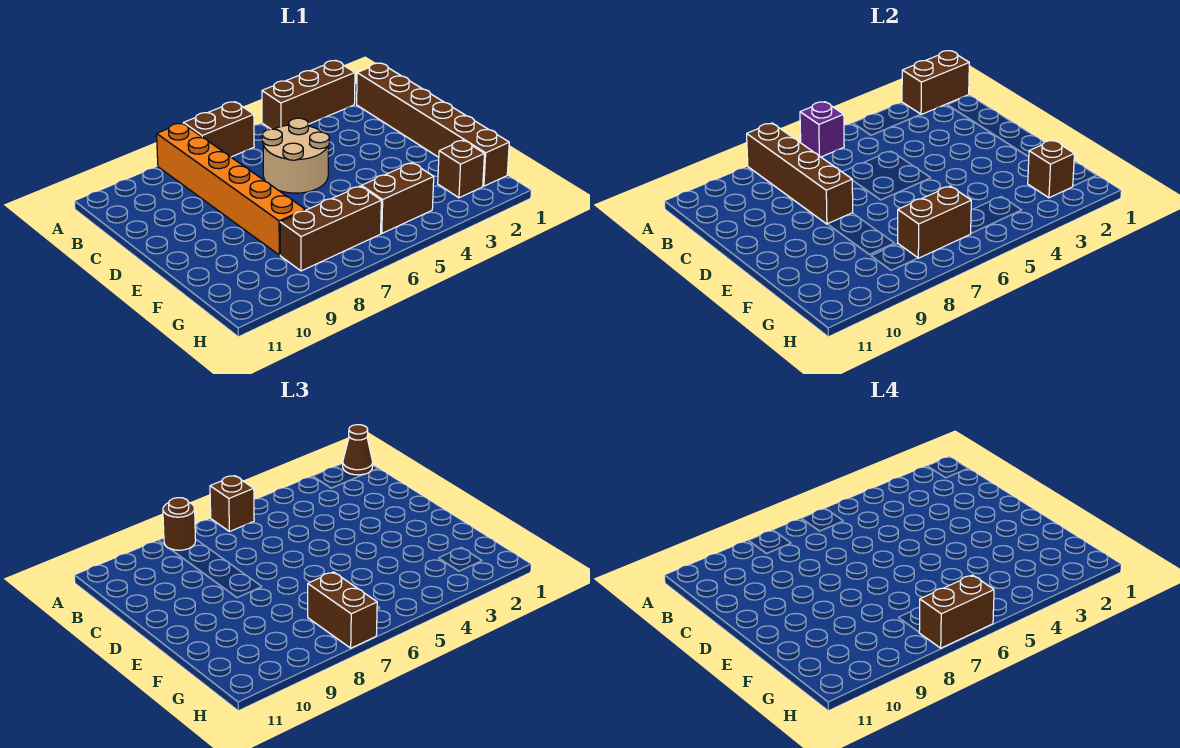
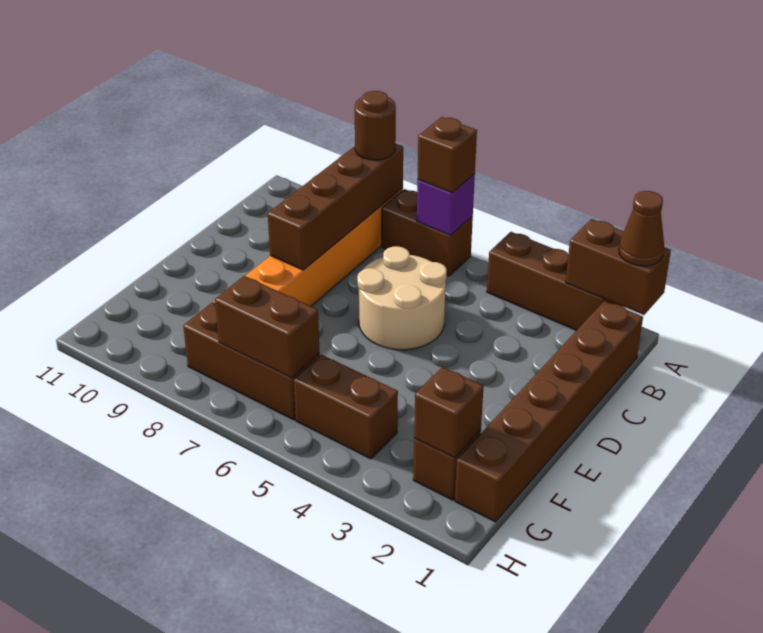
brown brick G7:H7 level 3 -> none
brown brick H6:H7 level 4 -> none

